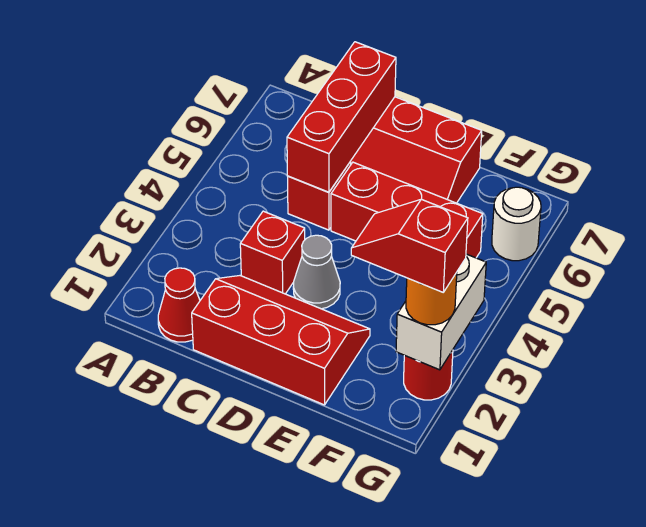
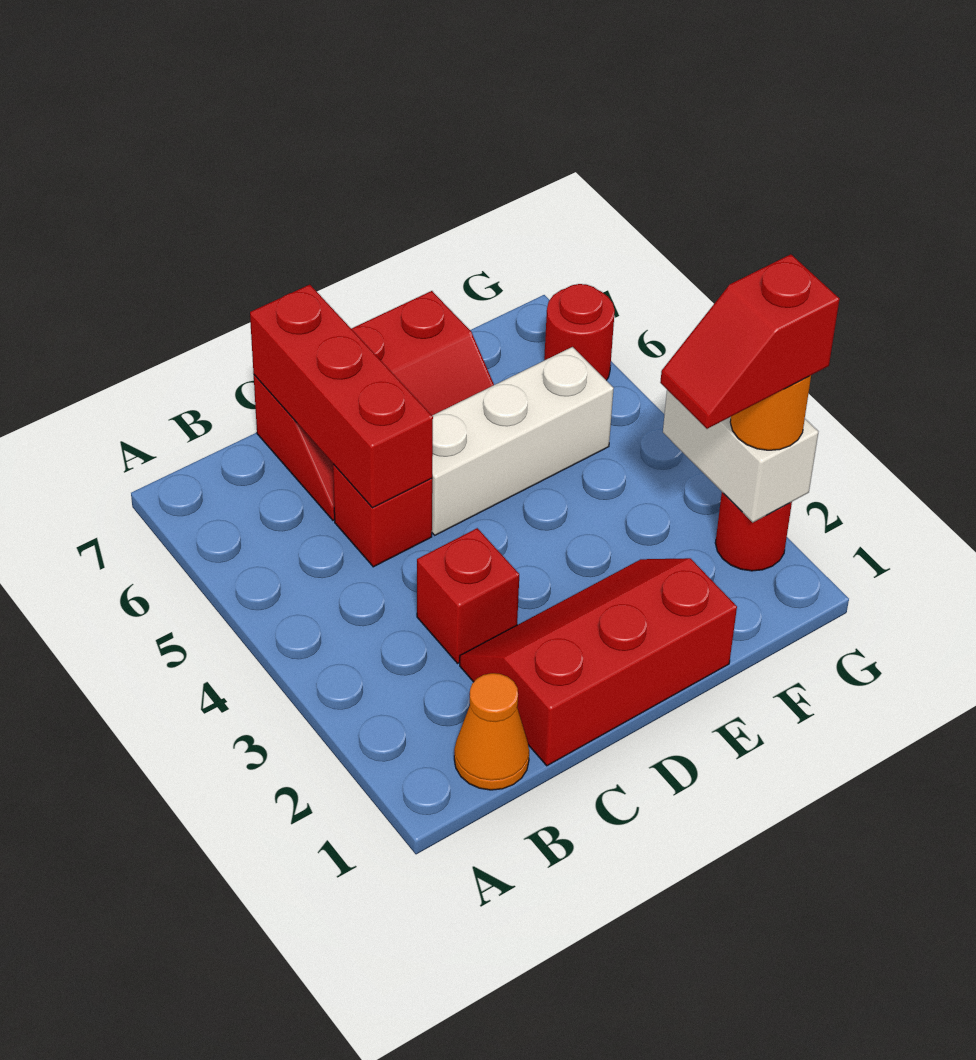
red cone B1 level 1 -> orange cone B1 level 1
grey cone D3 level 1 -> none
red brick D5:F5 level 1 -> white brick D5:F5 level 1
white round brick G6 level 1 -> red round brick G6 level 1

